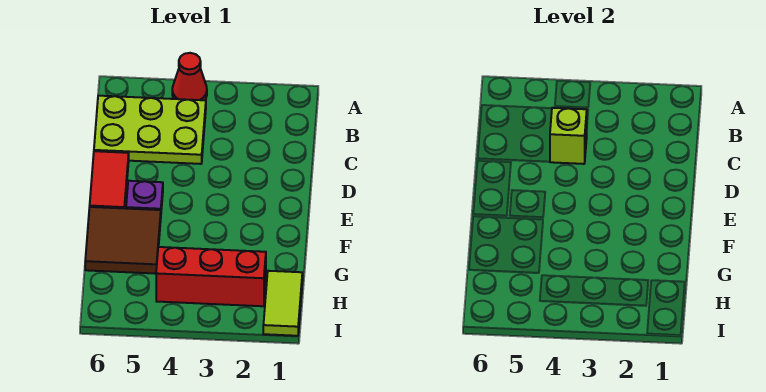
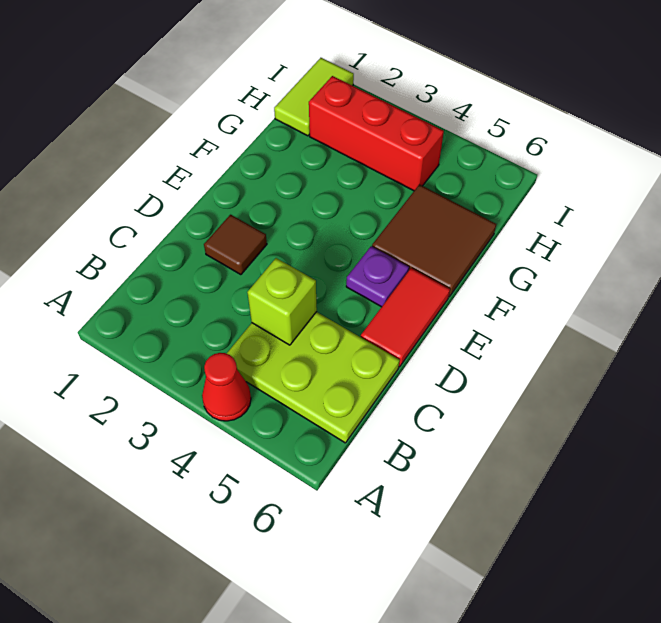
none -> brown tile D2 level 1

